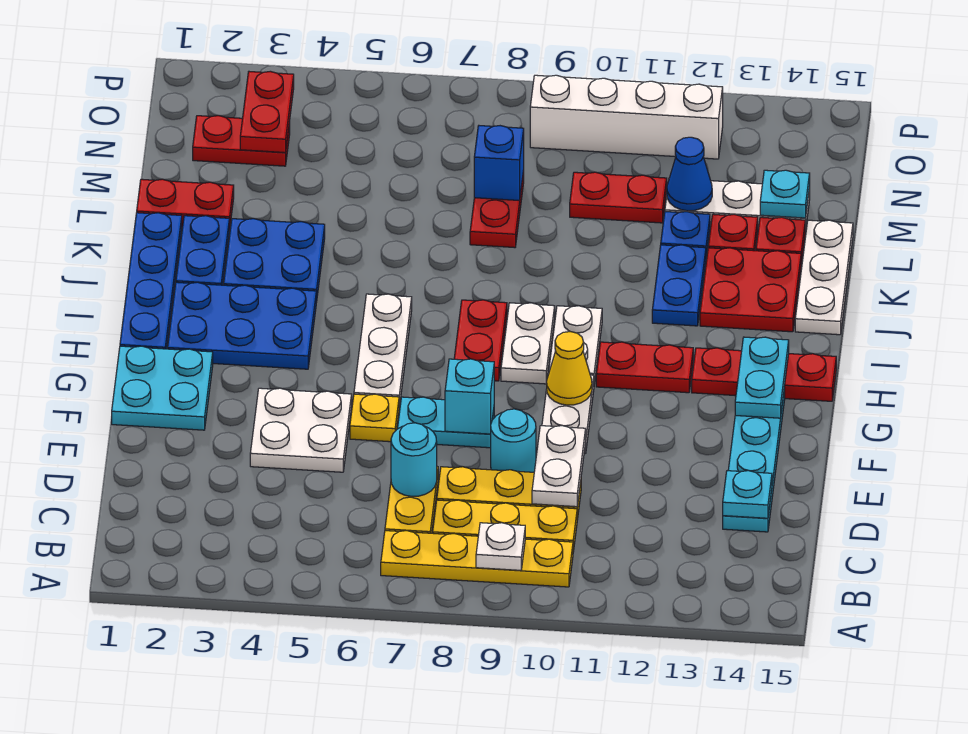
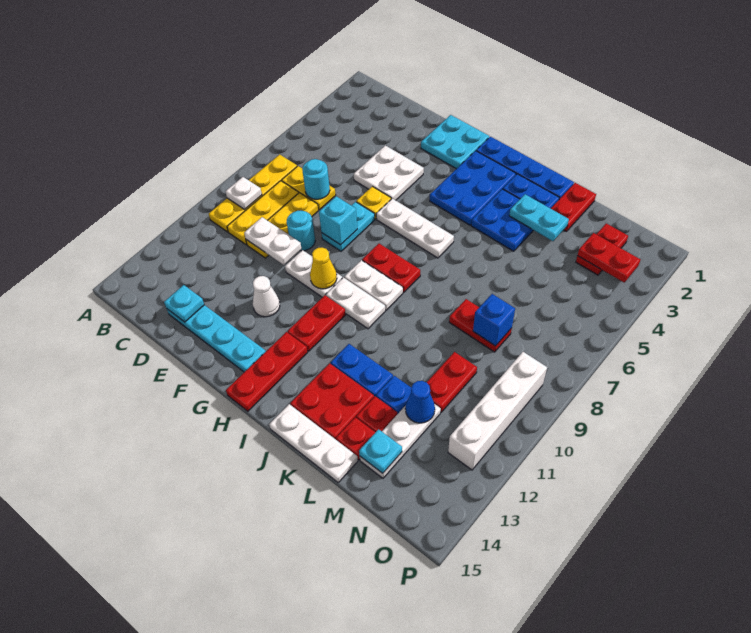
none -> white cone F12 level 1
cyan plate G14:H14 level 2 -> cyan plate K3:L3 level 2

